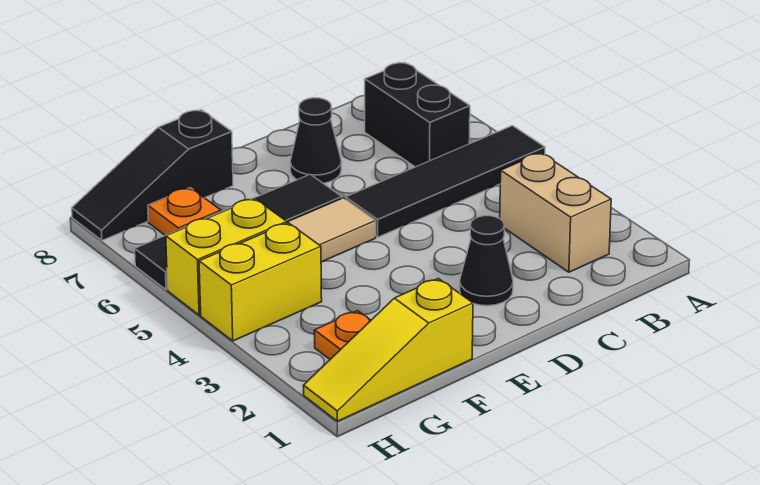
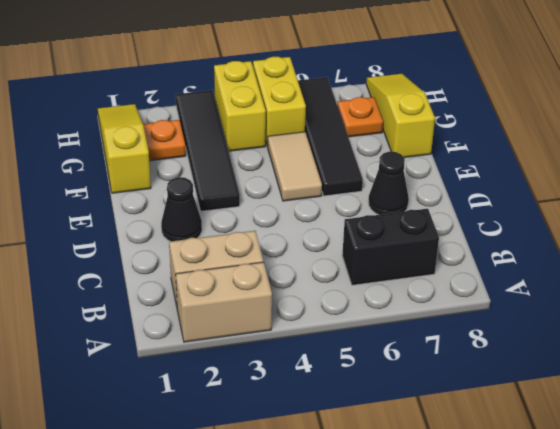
none -> tan brick A2:A3 level 1
black tile A5:D5 level 1 -> black tile E3:H3 level 1
black slope F8:H8 level 1 top F -> yellow slope F8:H8 level 1 top F

